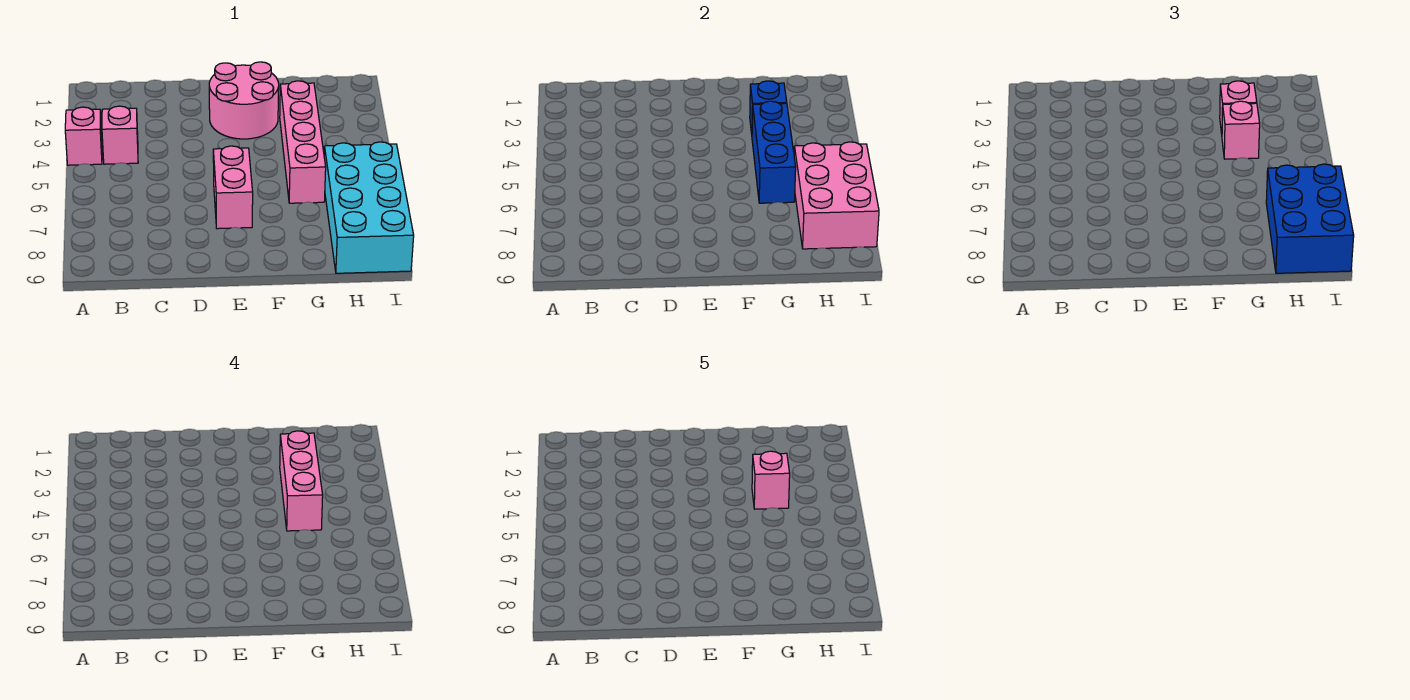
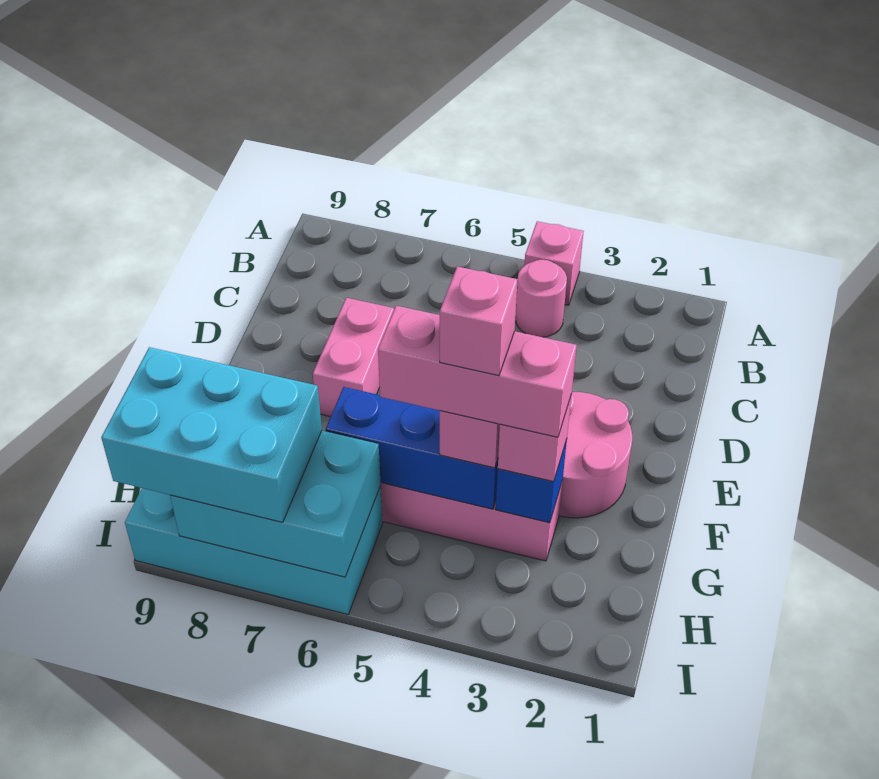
pink brick B4 level 1 -> pink round brick B4 level 1
pink brick E6:E7 level 1 -> pink brick D7:E7 level 1
pink brick H6:I8 level 2 -> cyan brick H6:I8 level 2
blue brick H7:I9 level 3 -> cyan brick H7:I9 level 3

